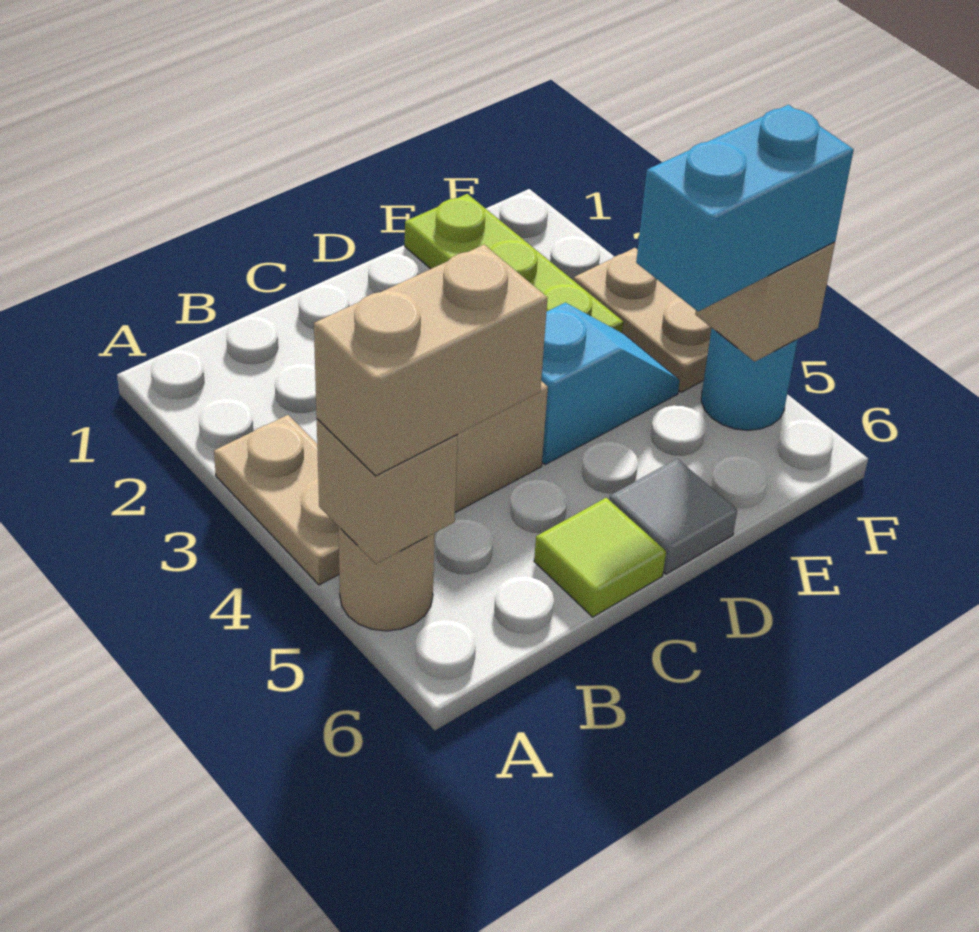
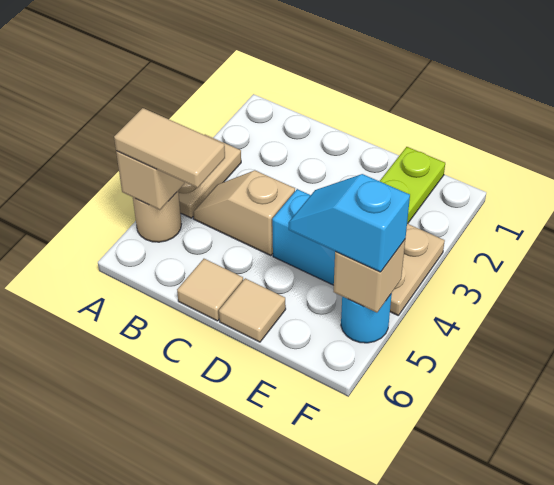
tan brick A5:B5 level 3 -> tan tile A5:B5 level 3
lime tile C6 level 1 -> tan tile C6 level 1
grey tile D6 level 1 -> tan tile D6 level 1
cyan brick E5:F5 level 3 -> cyan slope E5:F5 level 3 top F

